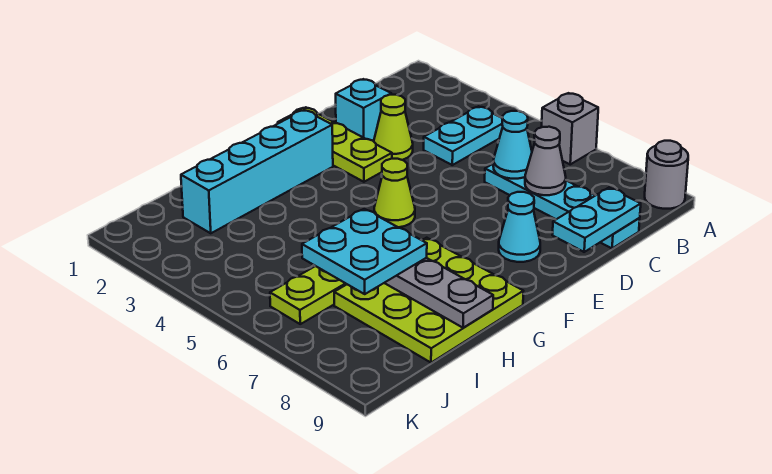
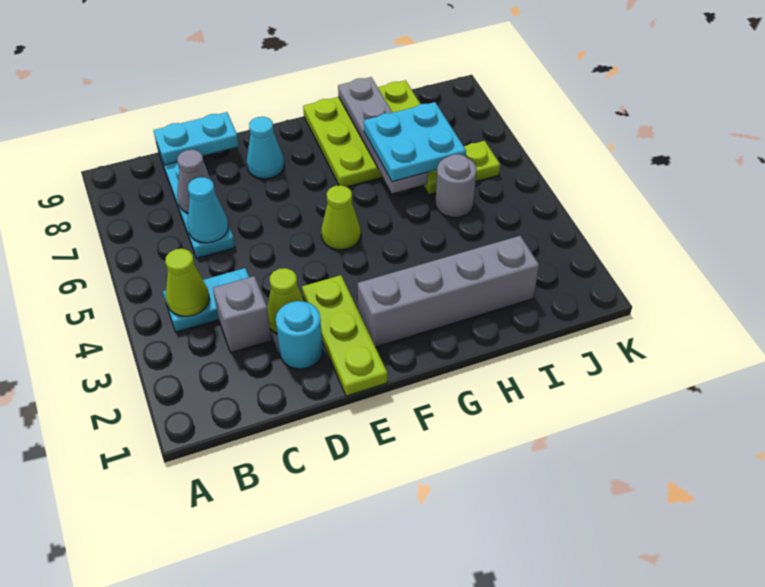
grey brick A6 level 1 -> grey brick C3 level 1
grey round brick A9 level 1 -> grey round brick I5 level 1
none -> lime cone B4 level 2
cyan brick D2 level 1 -> cyan round brick D2 level 1
cyan brick F2:I2 level 1 -> grey brick F2:I2 level 1

